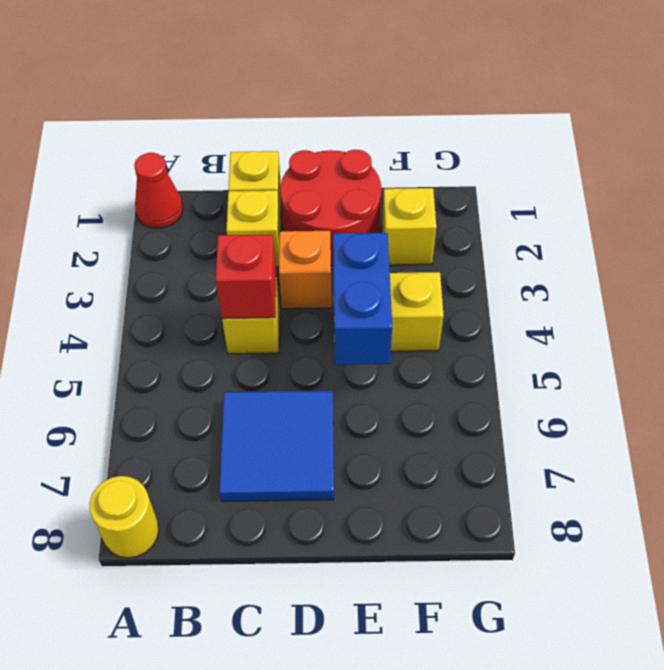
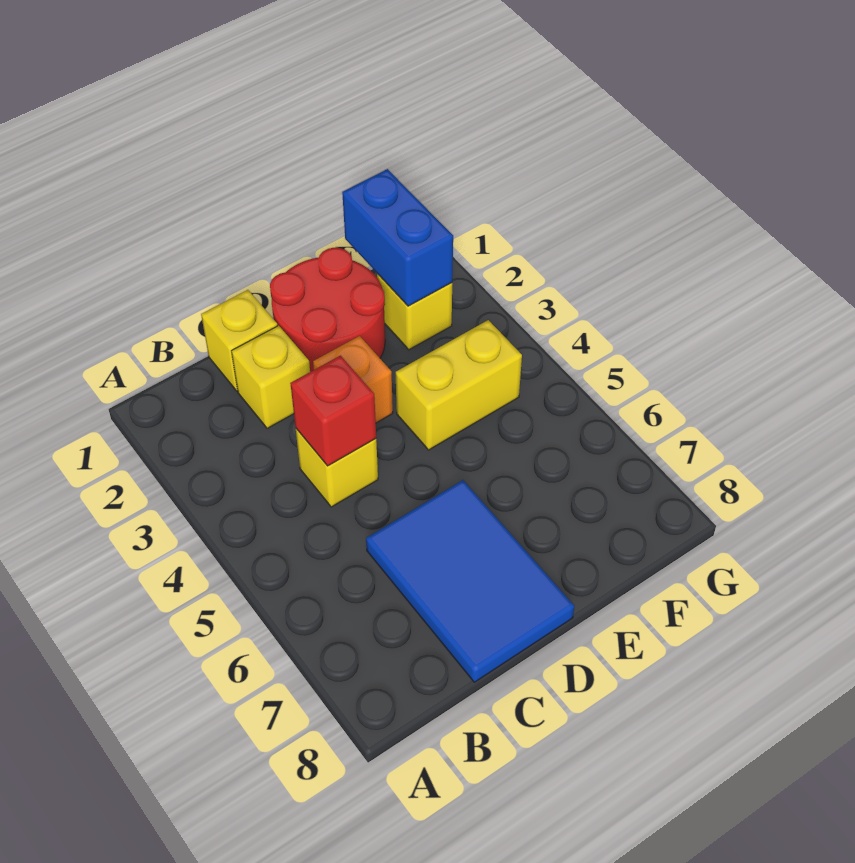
red cone A1 level 1 -> none
yellow round brick A8 level 1 -> none
blue tile C6:D7 level 1 -> blue tile C6:D8 level 1
blue brick E4:E5 level 2 -> blue brick F1:F2 level 2

